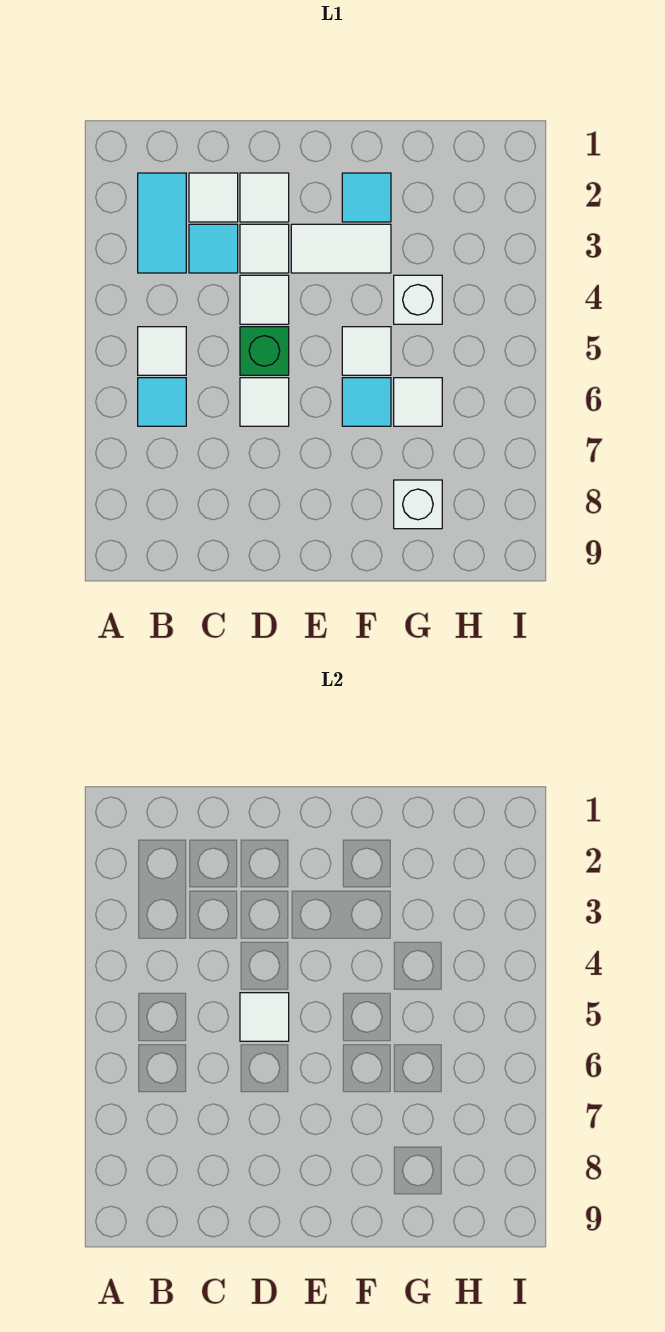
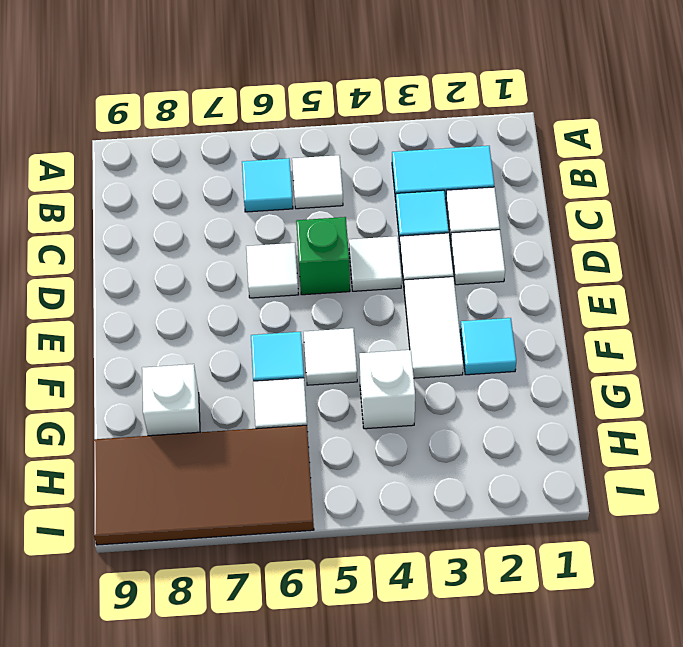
white tile D5 level 2 -> none
none -> brown tile H6:I9 level 1

